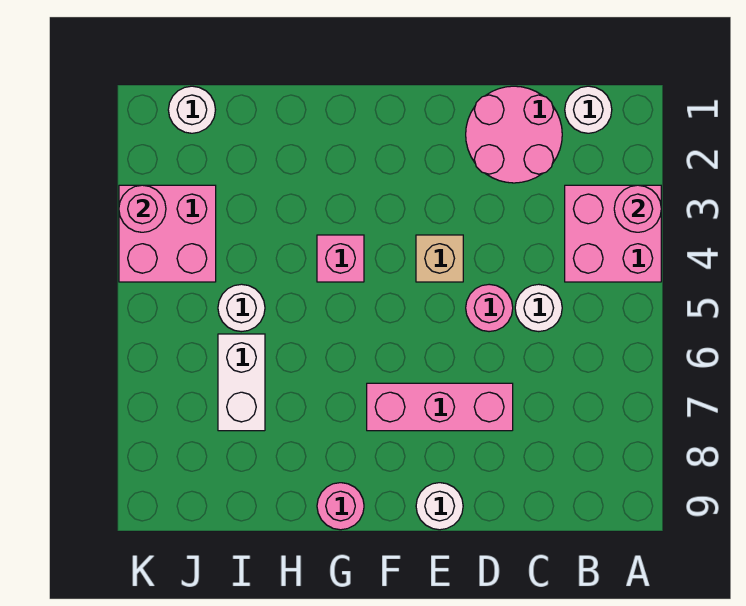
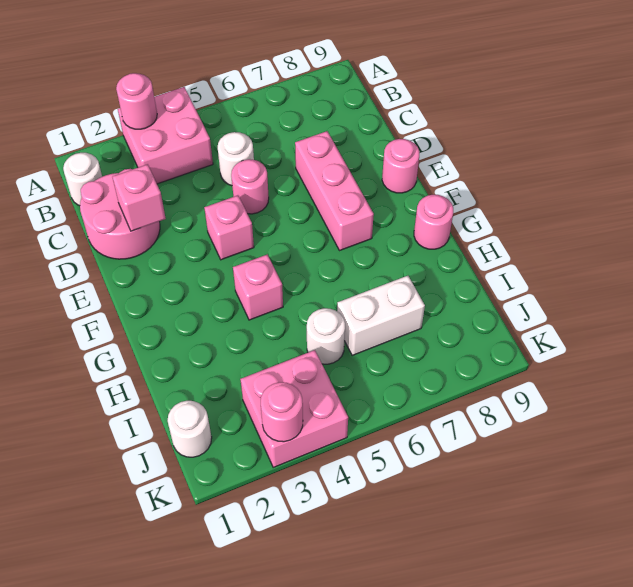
none -> pink brick D2 level 2
tan brick E4 level 1 -> pink brick E4 level 1
white round brick E9 level 1 -> pink round brick E9 level 1

